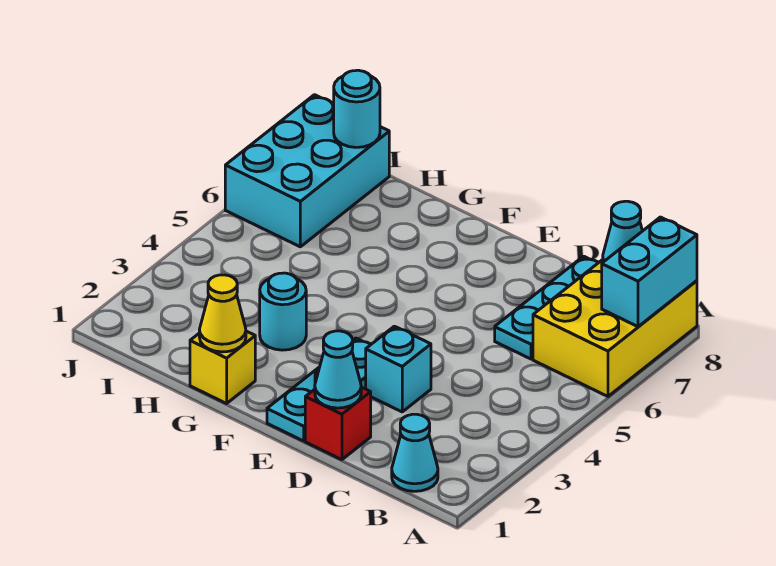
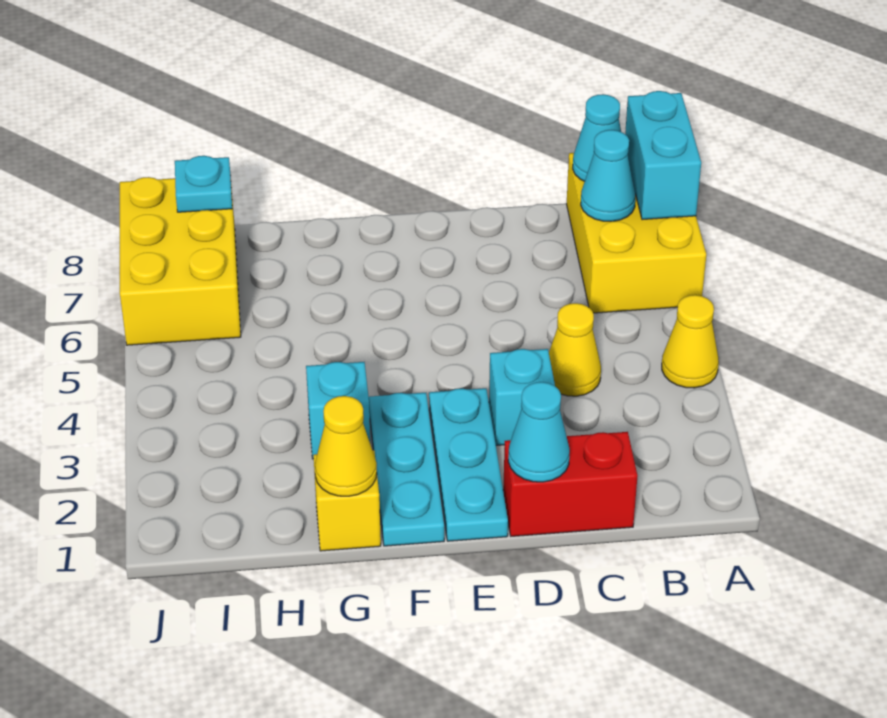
none -> yellow cone A4 level 1
cyan cone B1 level 1 -> cyan cone B7 level 2
none -> yellow cone C4 level 1
cyan plate C6:C8 level 1 -> cyan plate F1:F3 level 1
red brick D1 level 1 -> red brick C1:D1 level 1
cyan round brick G3 level 1 -> cyan brick G3 level 1
cyan brick I6:J8 level 1 -> yellow brick I6:J8 level 1
cyan round brick I8 level 2 -> cyan plate I8 level 2

